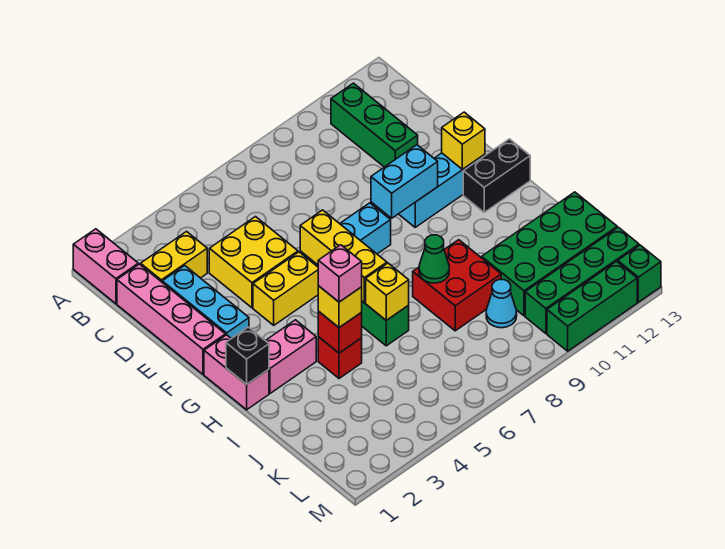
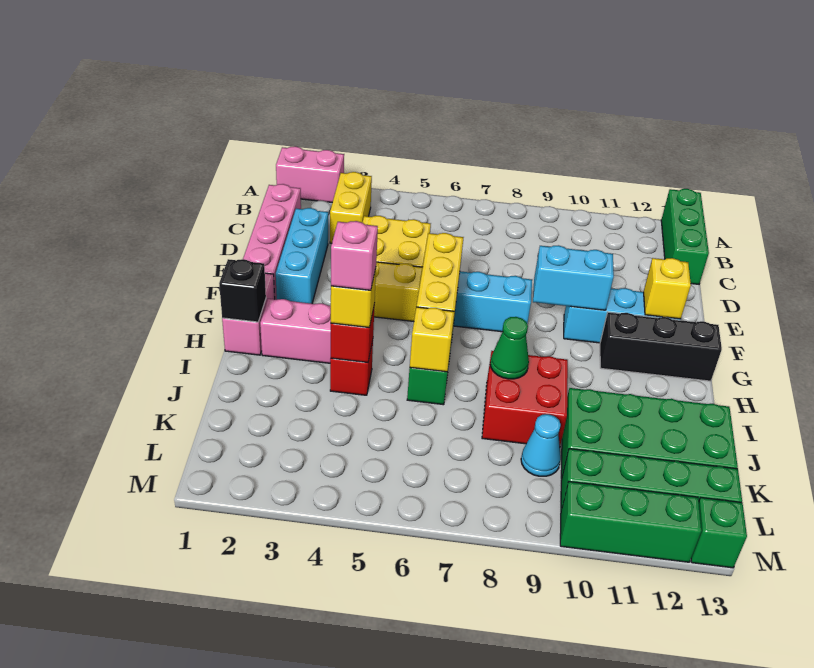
pink brick A1:B1 level 1 -> pink brick A1:A2 level 1
green brick B11:D11 level 1 -> green brick A13:C13 level 1
yellow brick C2:C3 level 1 -> yellow brick B3:C3 level 1
black brick G12:G13 level 1 -> black brick G11:G13 level 1

